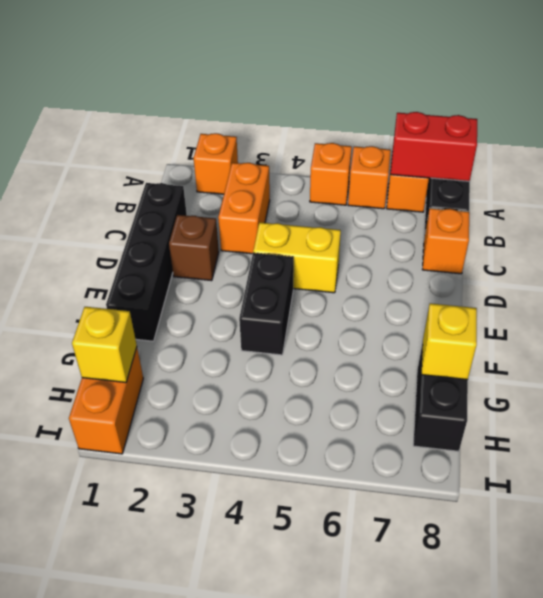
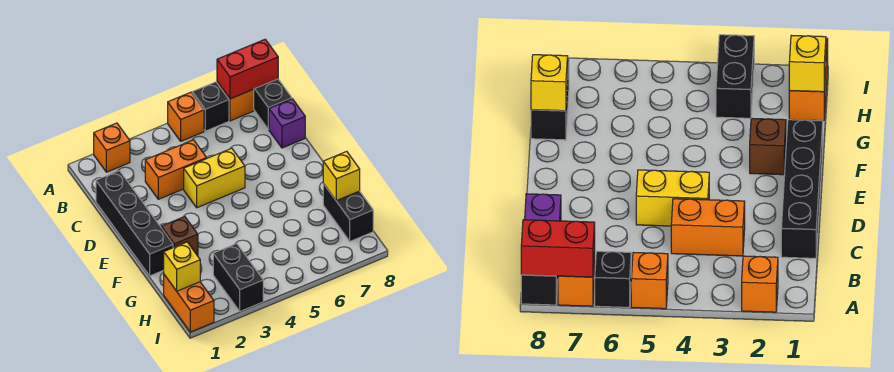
orange brick A6 level 1 -> black brick A6 level 1
orange brick B3:C3 level 1 -> orange brick C3:C4 level 1
orange brick C8 level 1 -> purple brick C8 level 1
brown brick D2 level 1 -> brown brick F2 level 1
black brick E4:F4 level 1 -> black brick H3:I3 level 1

